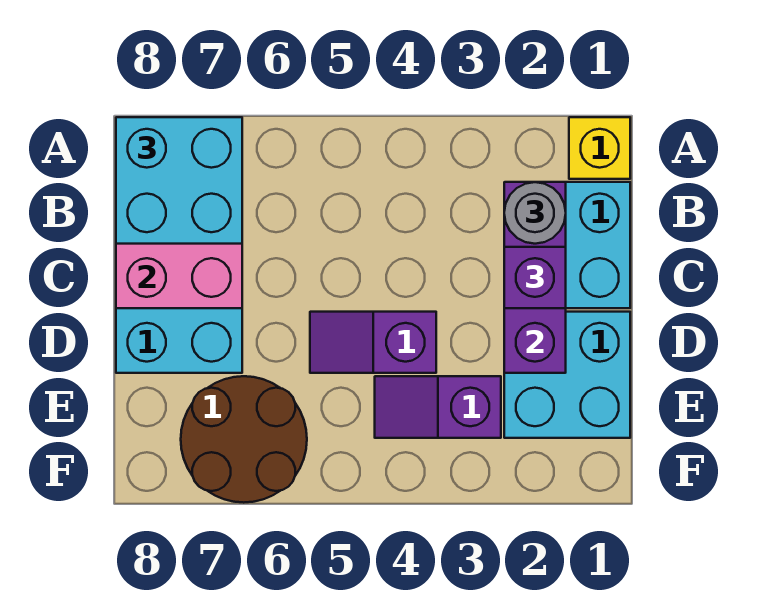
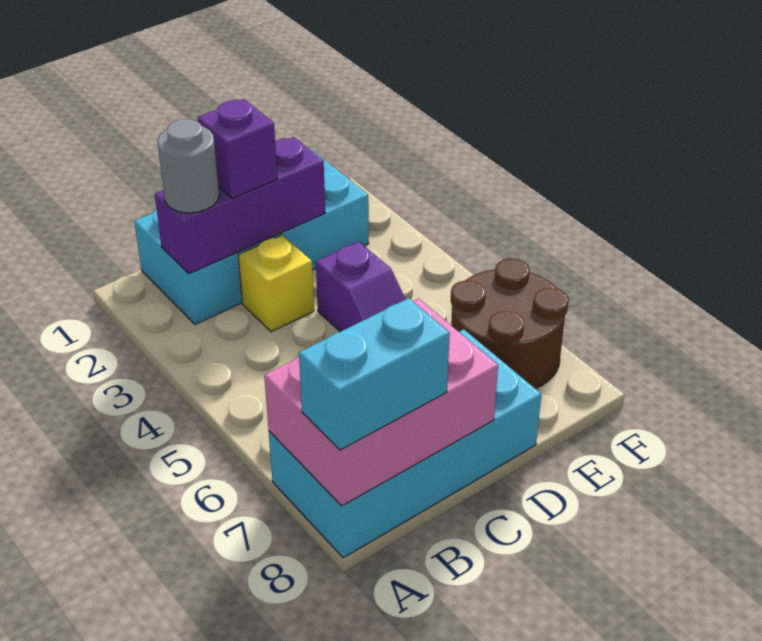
yellow brick A1 level 1 -> yellow brick C3 level 1
cyan brick A7:B8 level 3 -> cyan brick A8:B8 level 3
purple slope E3:E4 level 1 top 3 -> none

